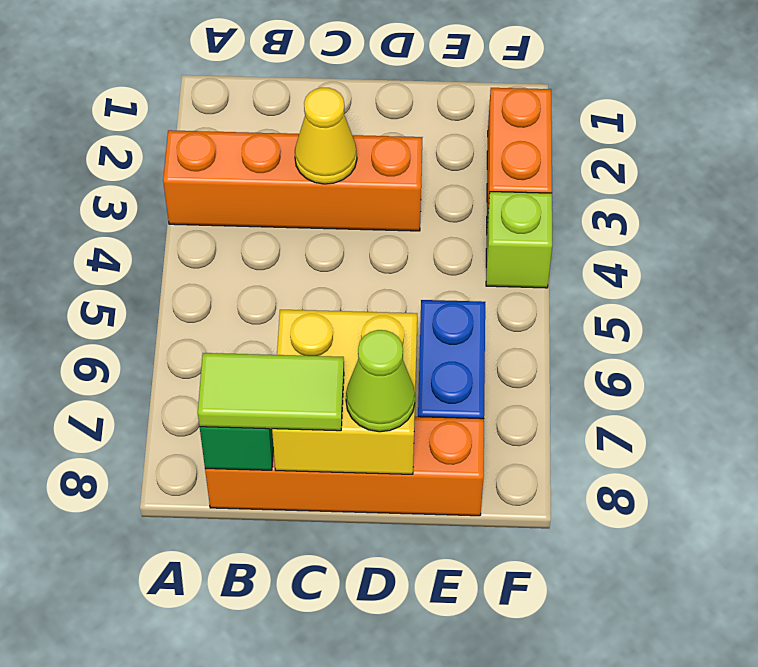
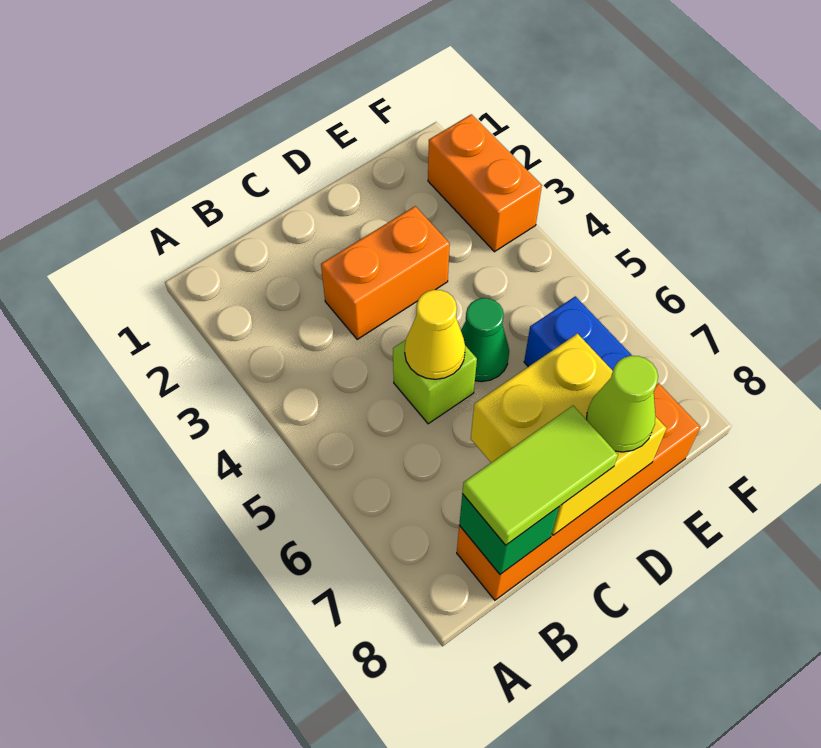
orange brick A3:D3 level 1 -> orange brick C3:D3 level 1
yellow cone C3 level 2 -> yellow cone C5 level 2
none -> green cone D5 level 1
lime brick F4 level 1 -> lime brick C5 level 1

